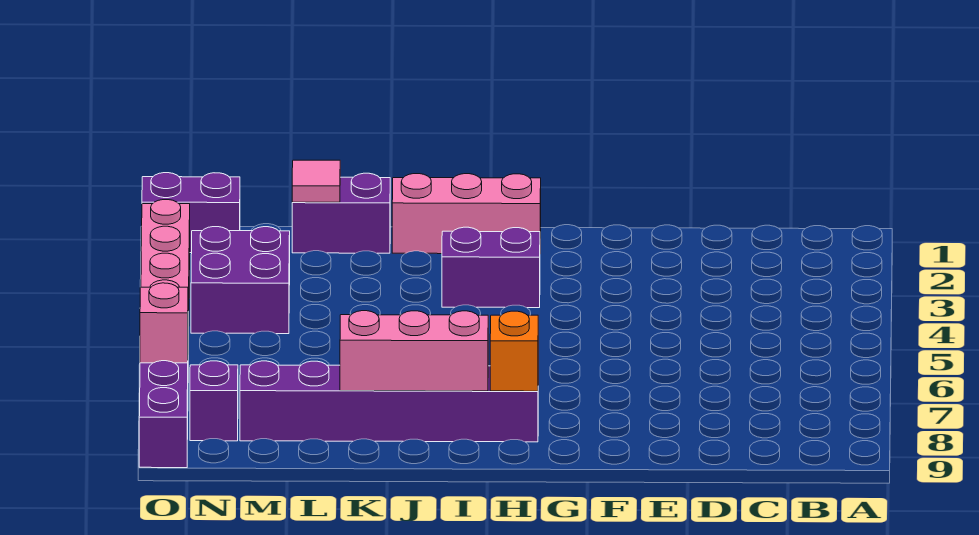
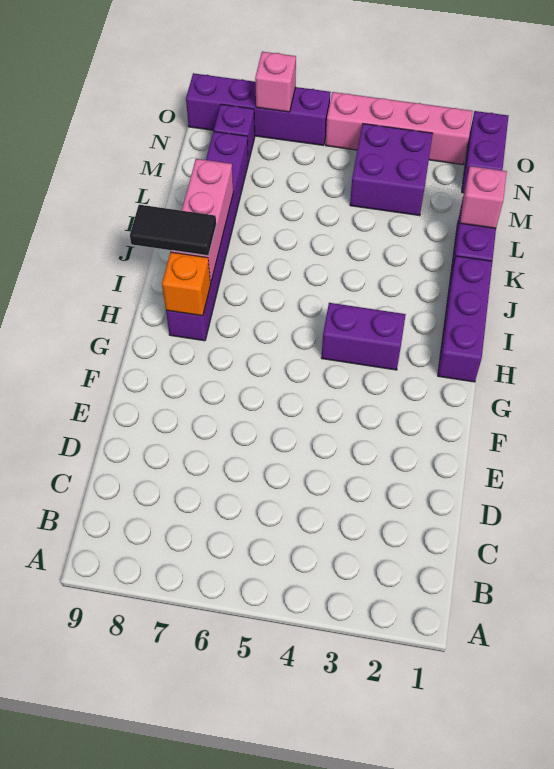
pink brick H1:J1 level 1 -> purple brick H1:J1 level 1
purple brick H3:I3 level 1 -> purple brick H3:H4 level 1
none -> black tile I8:I9 level 3
pink tile L1 level 2 -> pink brick L1 level 2

